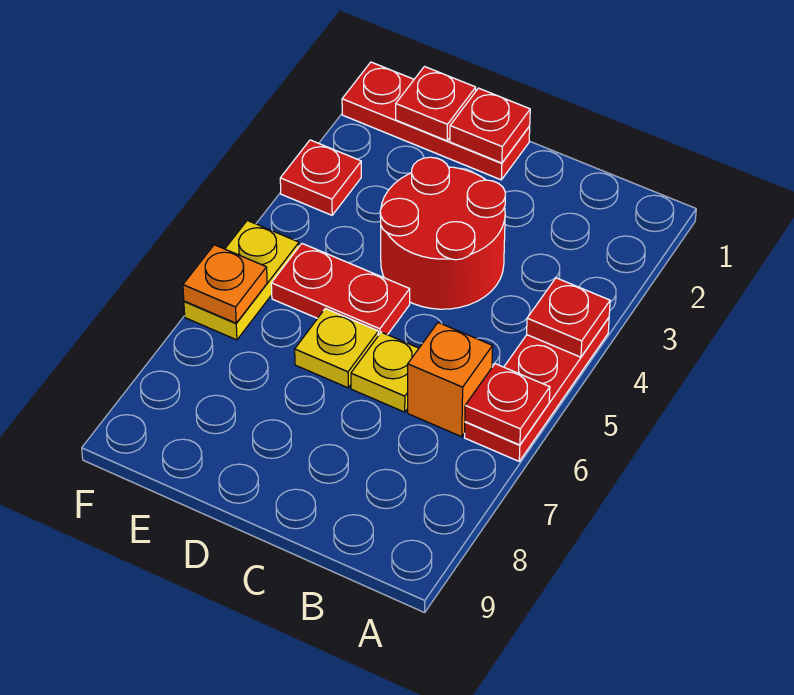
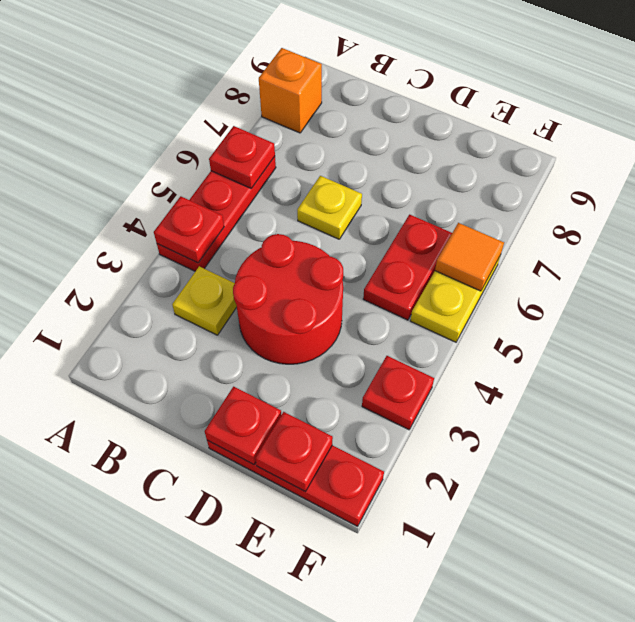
orange brick B6 level 1 -> orange brick A8 level 1
red plate D5:E5 level 1 -> red plate E5:E6 level 1
yellow plate D6 level 1 -> yellow plate B3 level 1
orange plate F6 level 2 -> orange tile F6 level 2

